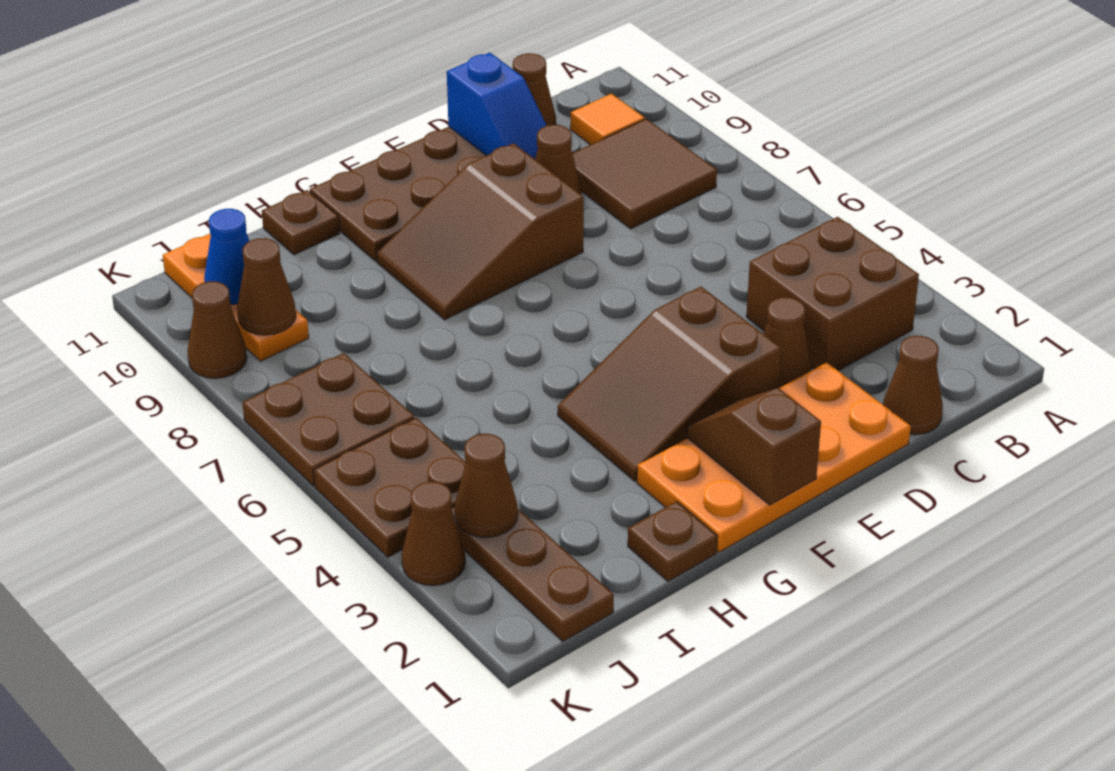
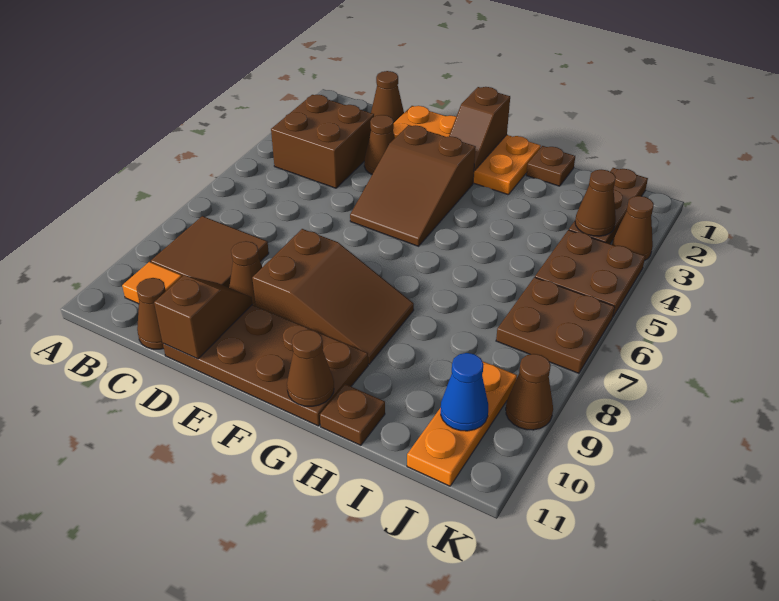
blue slope D10:D11 level 2 top 11 -> brown slope D10:D11 level 2 top 11
brown slope E3:G4 level 1 top E -> brown slope E3:F5 level 1 top 3
brown cone J9 level 2 -> brown cone G11 level 2

